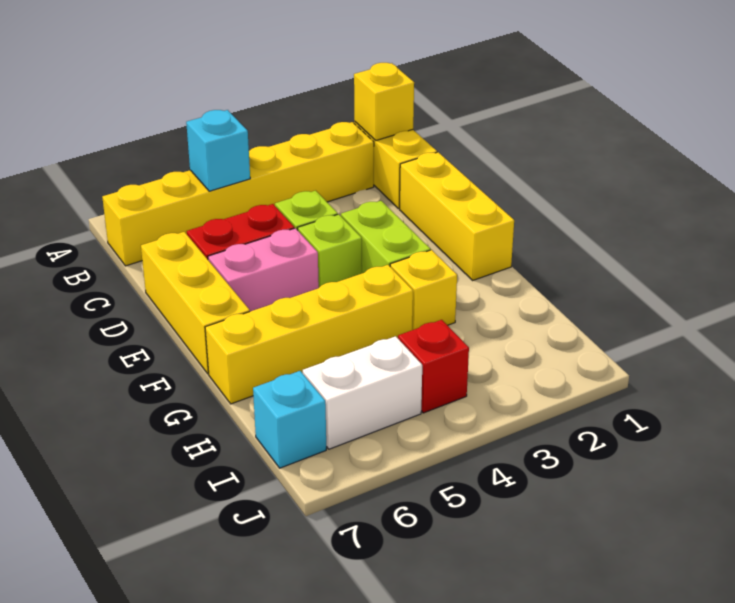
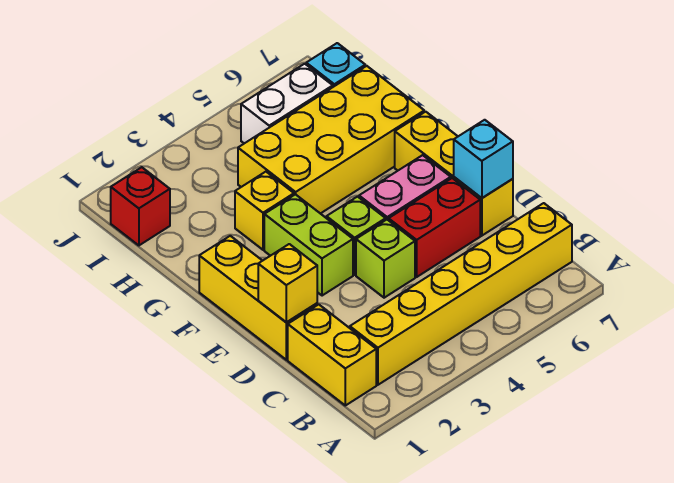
yellow brick B1 level 2 -> yellow brick D1 level 2
cyan brick B5 level 2 -> cyan brick D7 level 2
yellow brick G4:G7 level 1 -> yellow brick G4:H7 level 1
red brick I4 level 1 -> red brick I1 level 1

